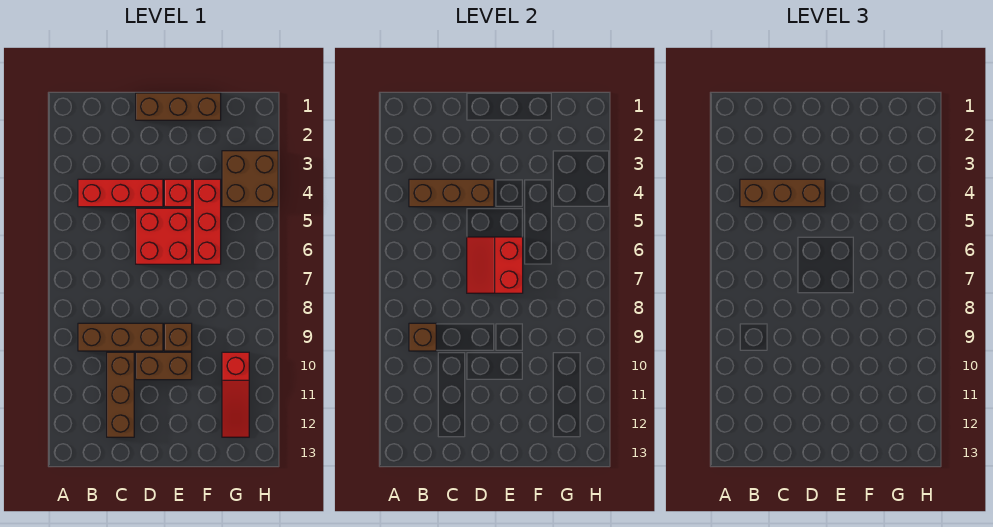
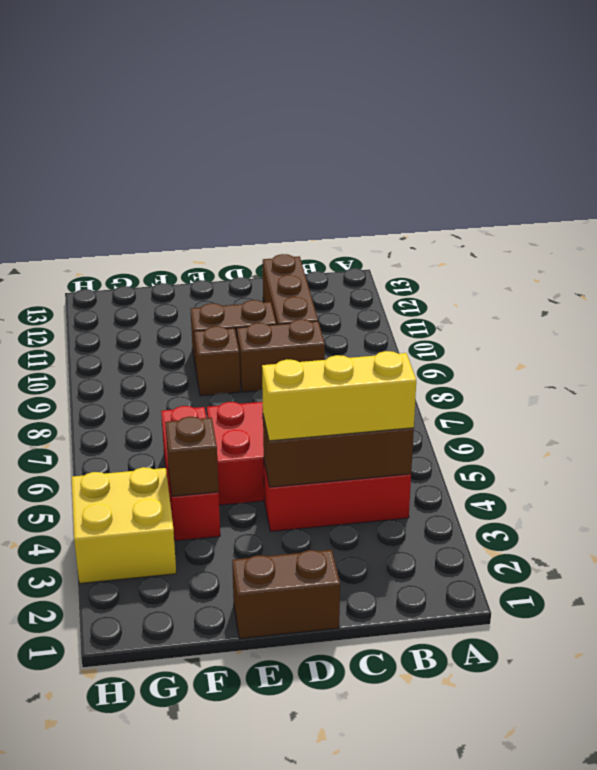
brown brick B4:D4 level 3 -> yellow brick B4:D4 level 3
brown brick B9:D9 level 1 -> brown brick C9:D9 level 1
brown brick B9 level 2 -> brown brick F4 level 2
brown brick D1:F1 level 1 -> brown brick D1:E1 level 1
red slope D6:E7 level 2 top E -> none
red brick E4 level 1 -> none
brown brick G3:H4 level 1 -> yellow brick G3:H4 level 1
red slope G10:G12 level 1 top 10 -> none

